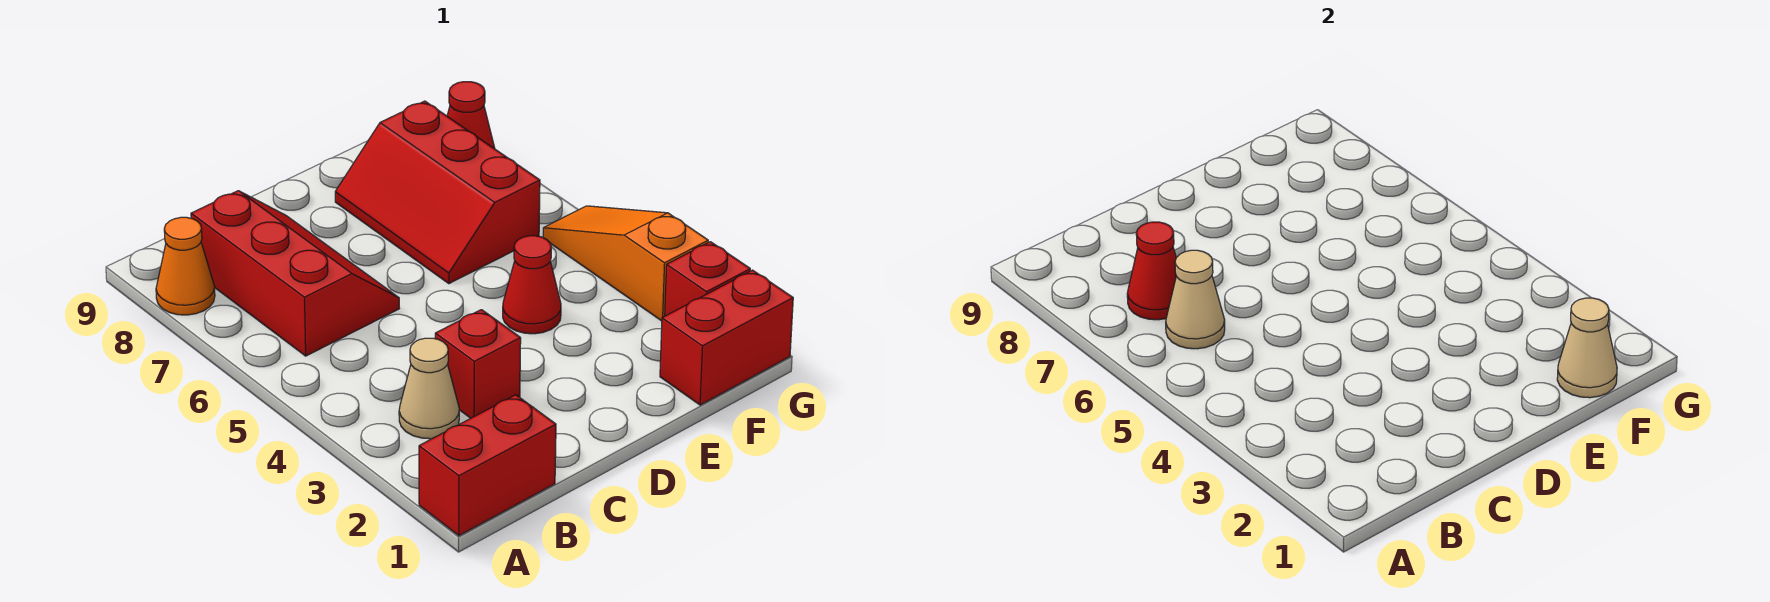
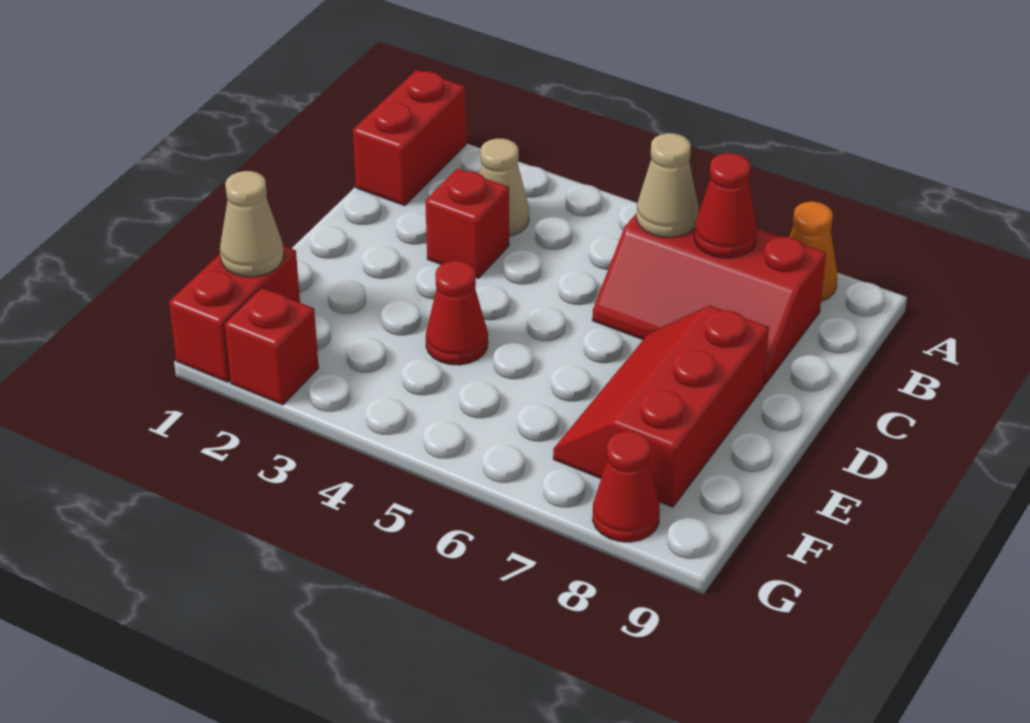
red slope E6:F8 level 1 top F -> red slope D7:F8 level 1 top 8
orange slope G3:G5 level 1 top 3 -> none

